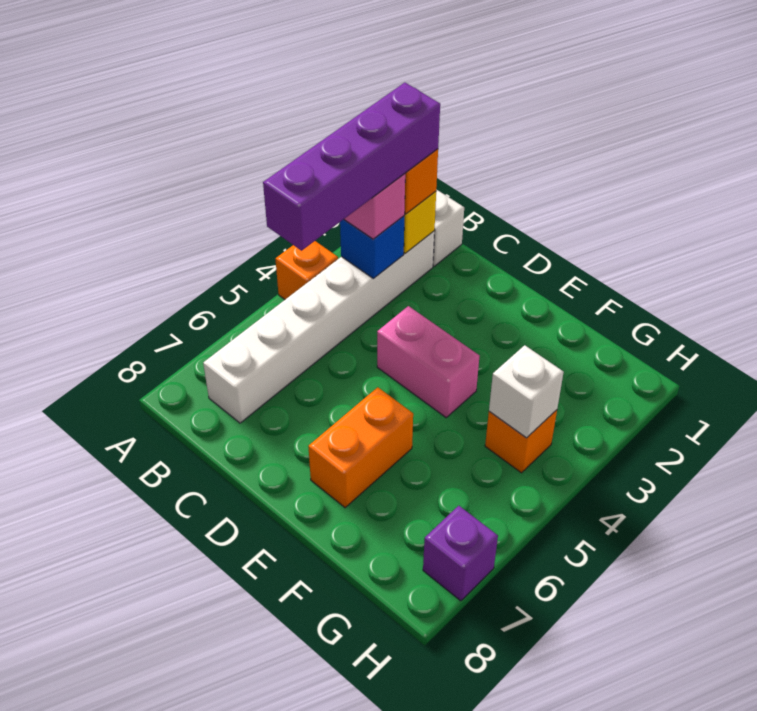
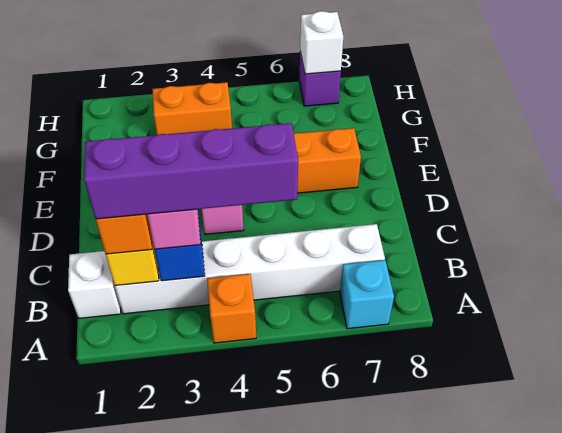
none -> cyan brick A7 level 1
orange brick G4 level 1 -> orange brick G3:G4 level 1
white brick G4 level 2 -> white brick H7 level 2

